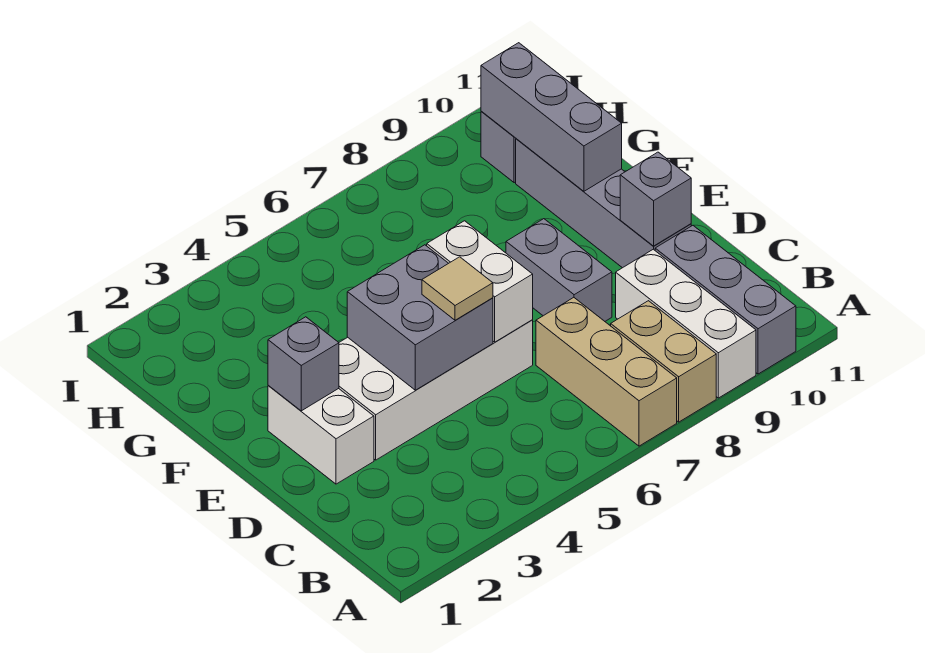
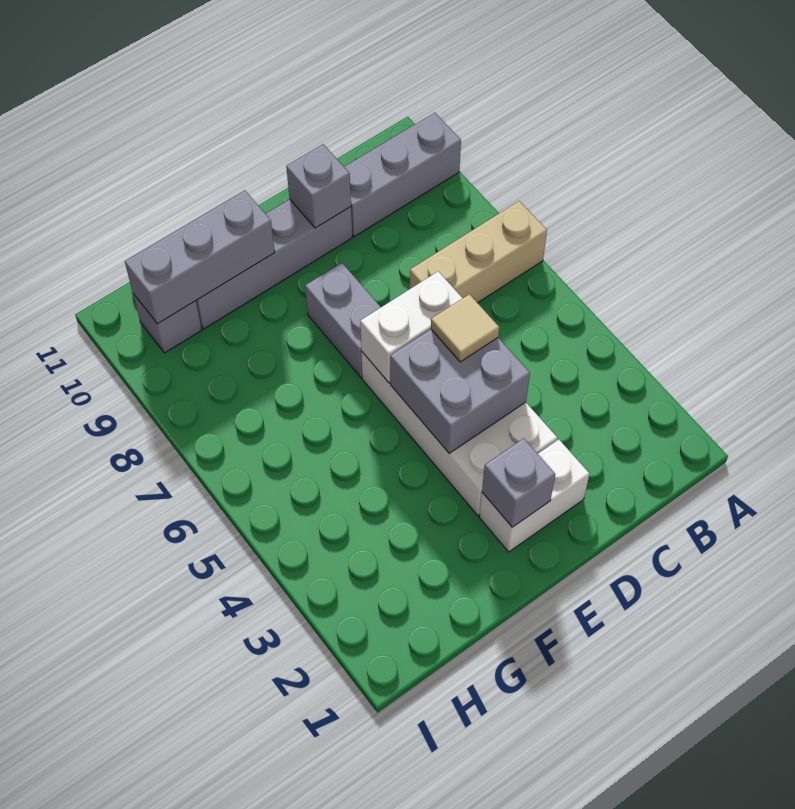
tan brick A8:B8 level 1 -> none
white brick A9:C9 level 1 -> none
grey brick D8:E8 level 1 -> grey brick E7:E8 level 1

